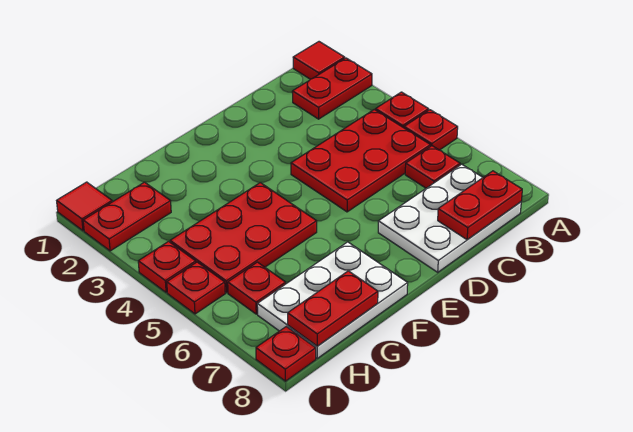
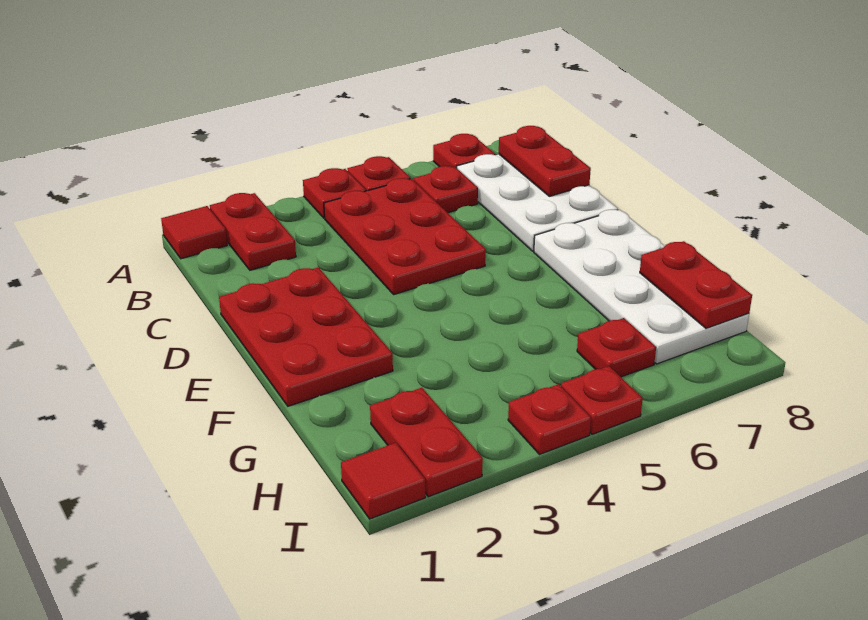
red plate F4:H5 level 1 -> red plate D1:F2 level 1
white plate F7:H8 level 1 -> white plate E7:H8 level 1
red plate I8 level 1 -> red plate A7 level 1

